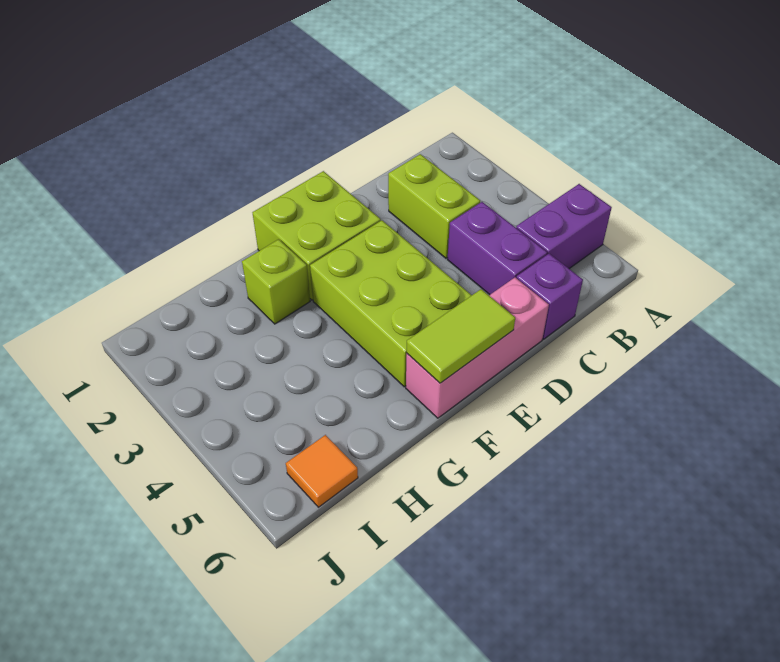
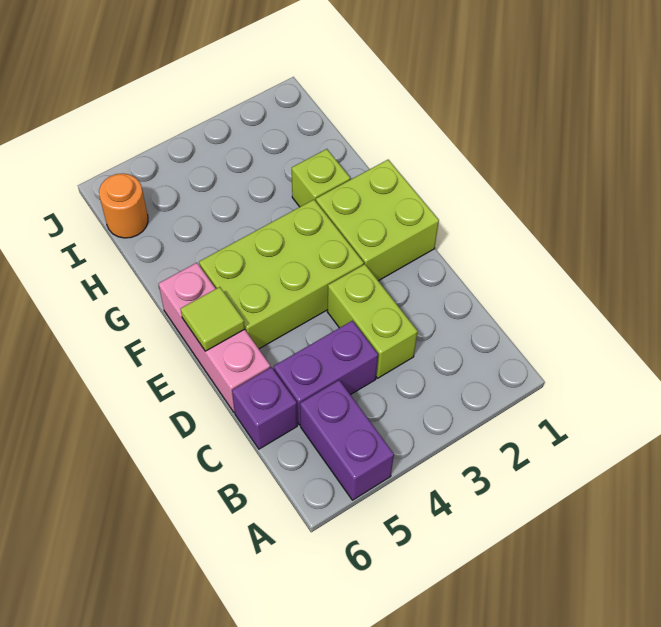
lime brick C2:C3 level 1 -> lime brick C3:D3 level 1
lime tile E6:F6 level 2 -> lime tile E6 level 2
orange tile I6 level 1 -> orange round brick I6 level 1

